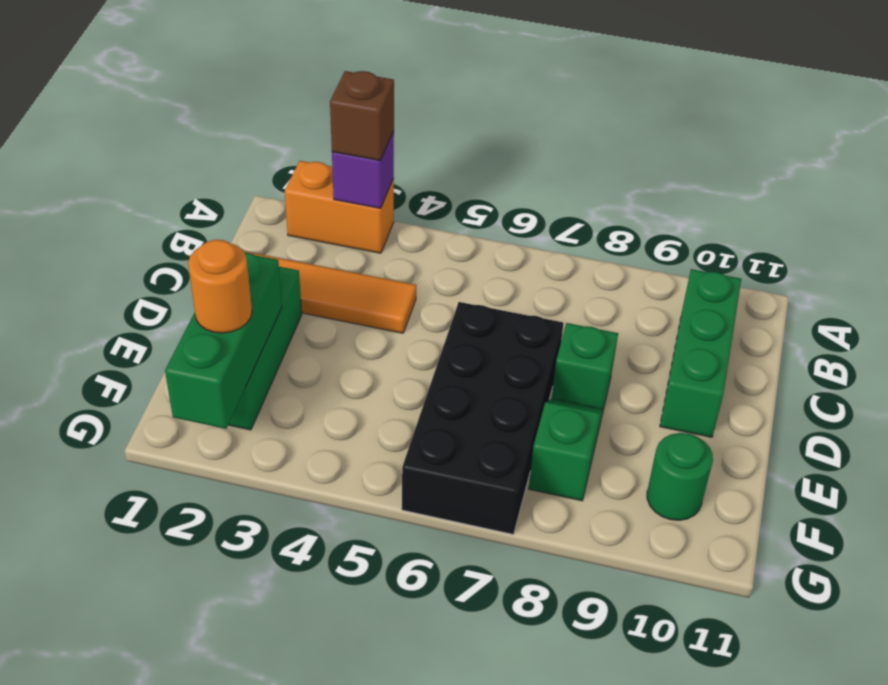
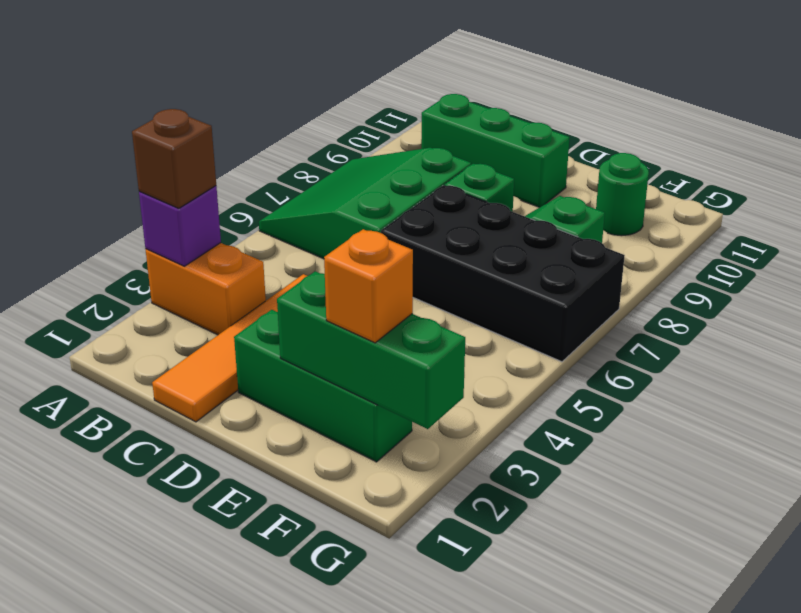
orange brick A2:A3 level 1 -> orange brick A3:B3 level 1
none -> green slope A6:C8 level 1 top C
orange round brick F2 level 3 -> orange brick F2 level 3

